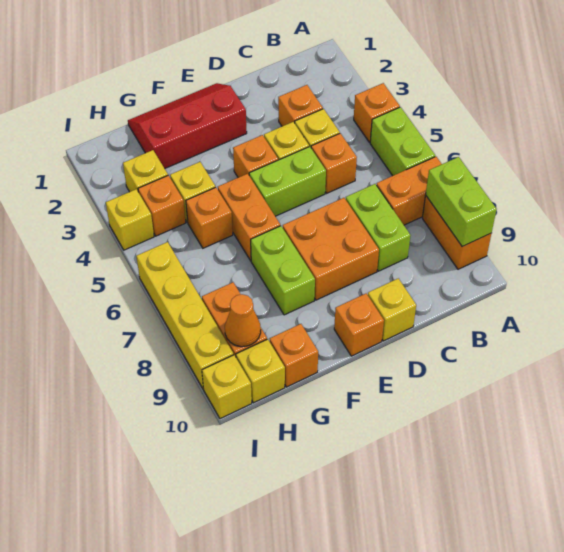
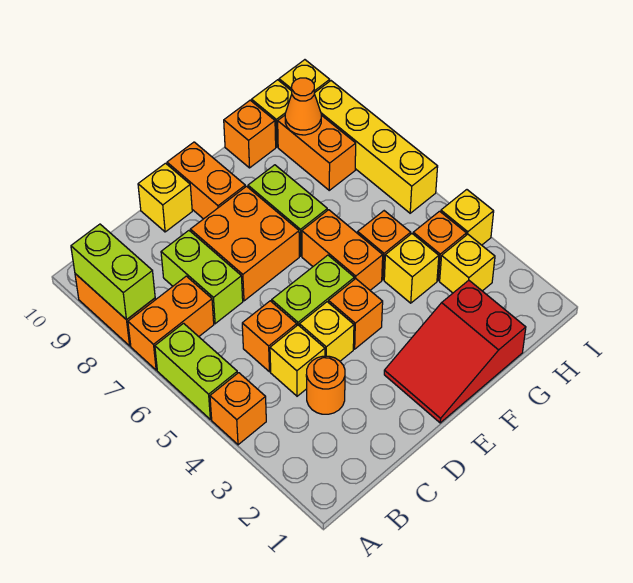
orange brick C3 level 1 -> orange round brick C3 level 1
red slope E1:G2 level 1 top 2 -> red slope E1:G2 level 1 top G
orange brick E10 level 1 -> orange brick E9:E10 level 1

